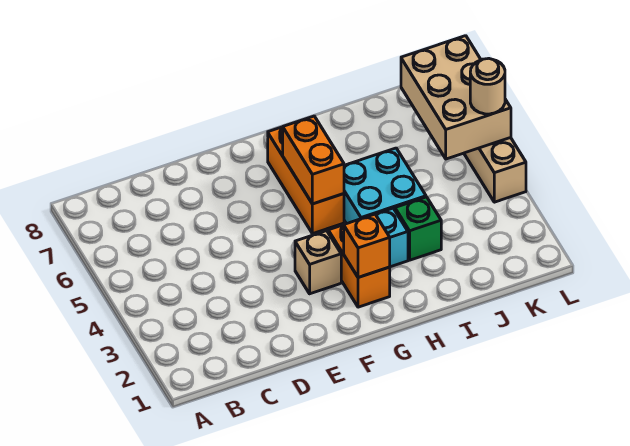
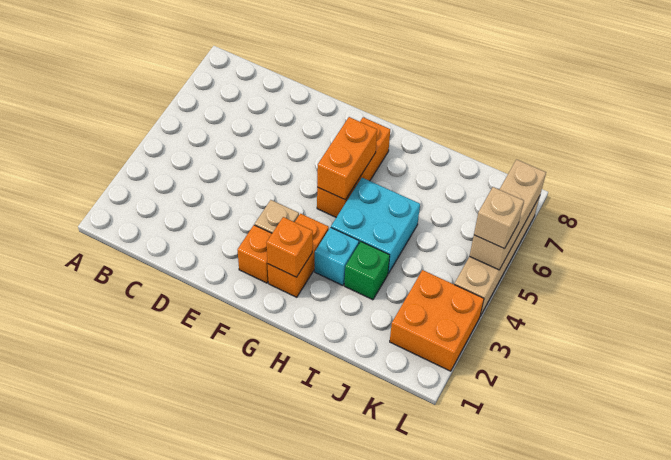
none -> orange brick F2 level 1
none -> orange brick K2:L3 level 1
tan brick K5:L7 level 2 -> tan brick L5:L7 level 2
tan round brick L5 level 3 -> tan brick L5 level 3

